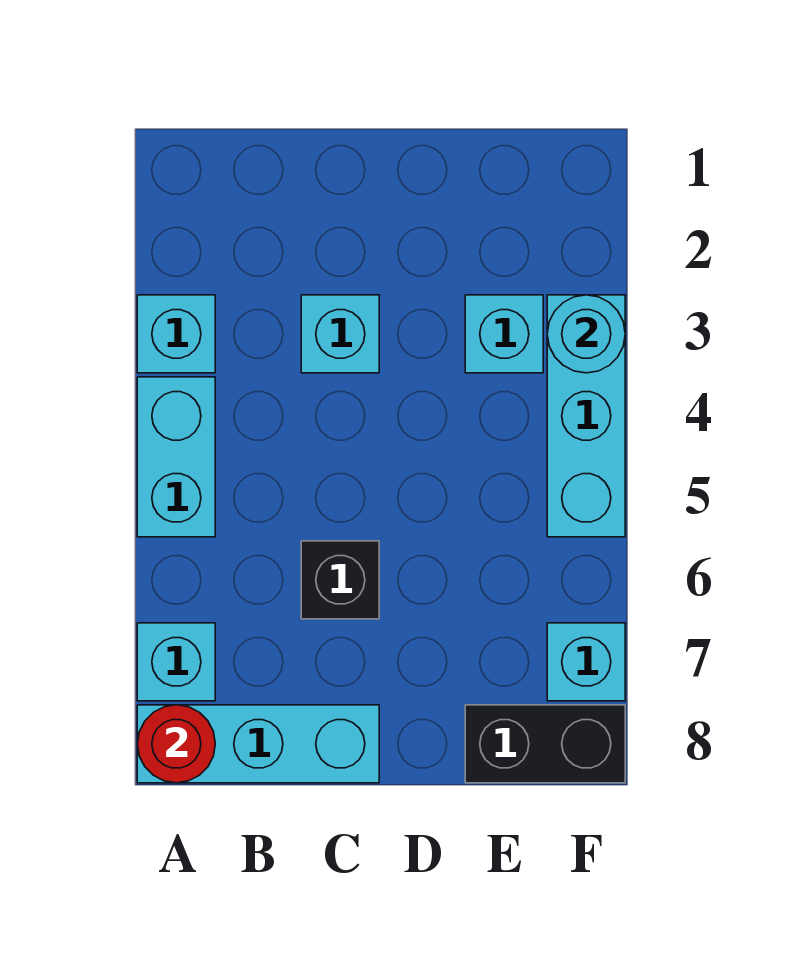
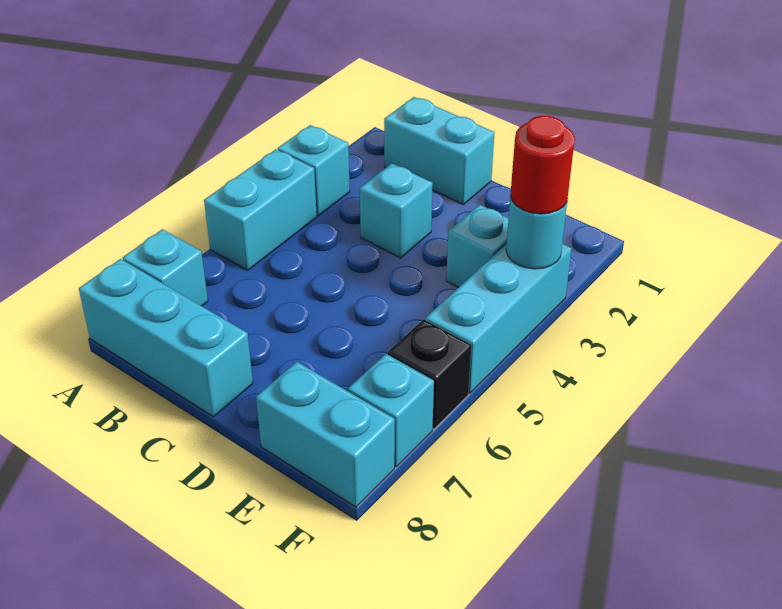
red round brick A8 level 2 -> red round brick F3 level 3
none -> cyan brick B1:C1 level 1
black brick C6 level 1 -> black brick F6 level 1
black brick E8:F8 level 1 -> cyan brick E8:F8 level 1

